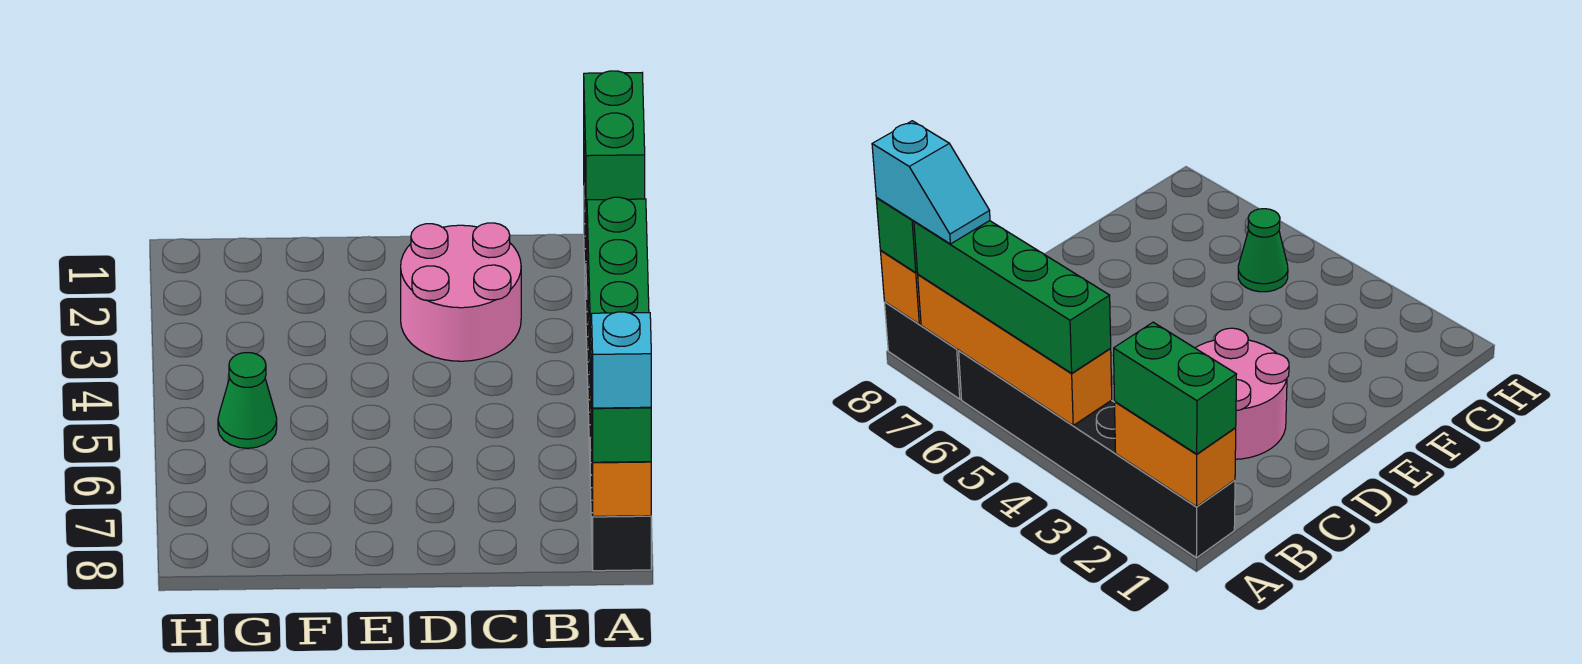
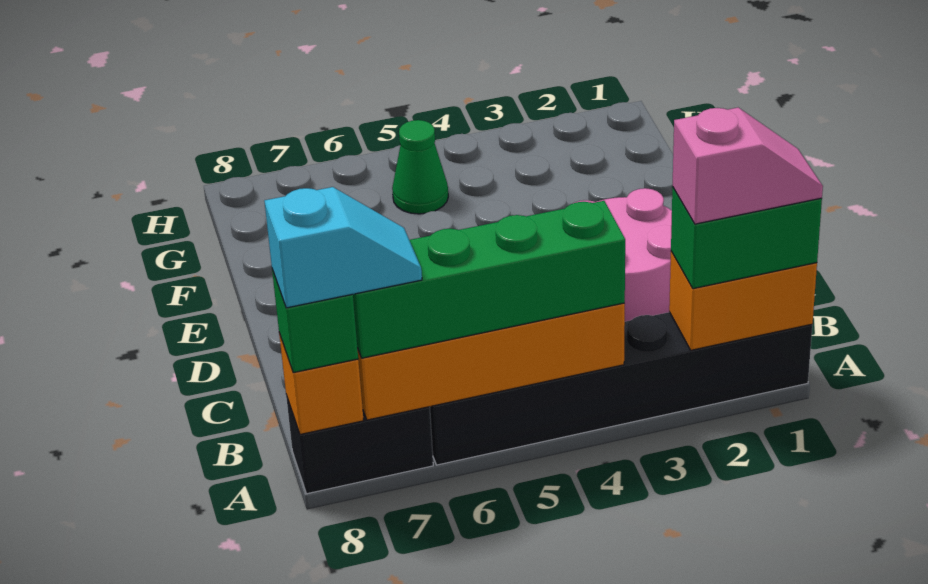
none -> pink slope A1:A2 level 4 top 2

